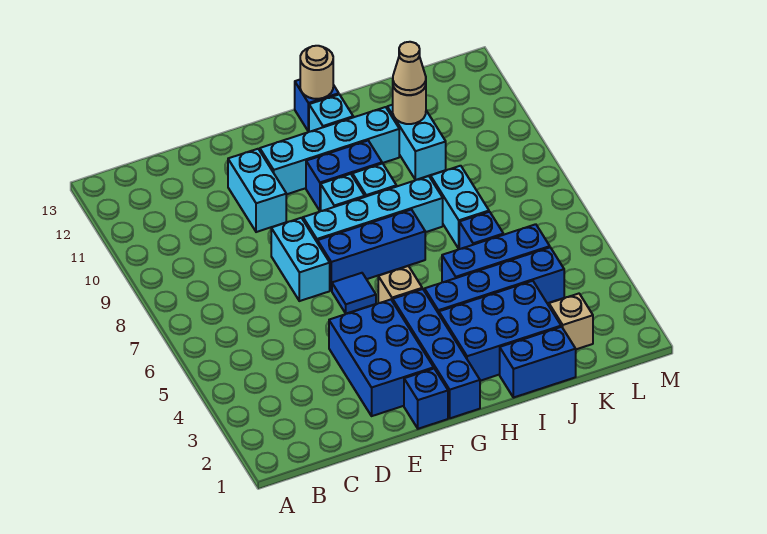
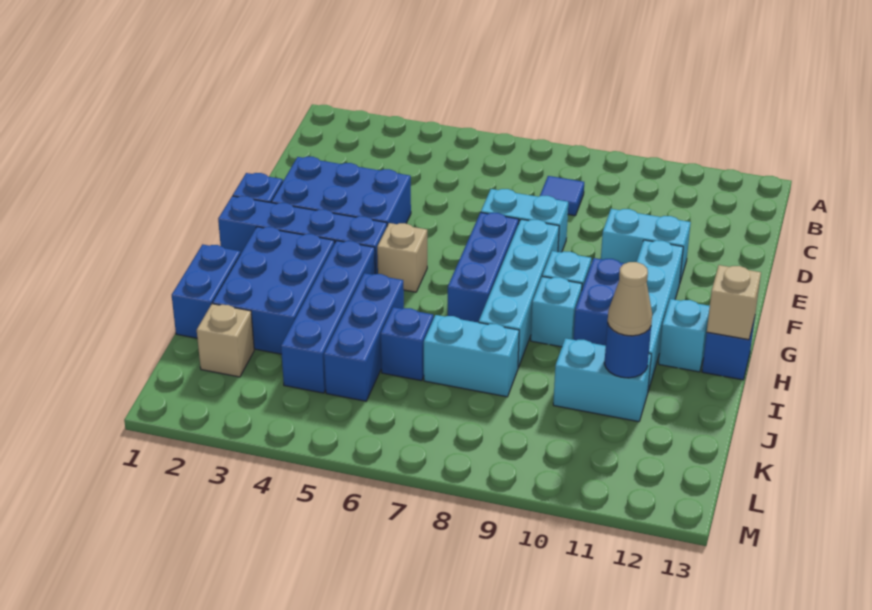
blue tile F6 level 1 -> blue tile C8 level 1
tan round brick H13 level 2 -> tan brick H13 level 2
tan round brick J11 level 2 -> blue round brick J11 level 2

